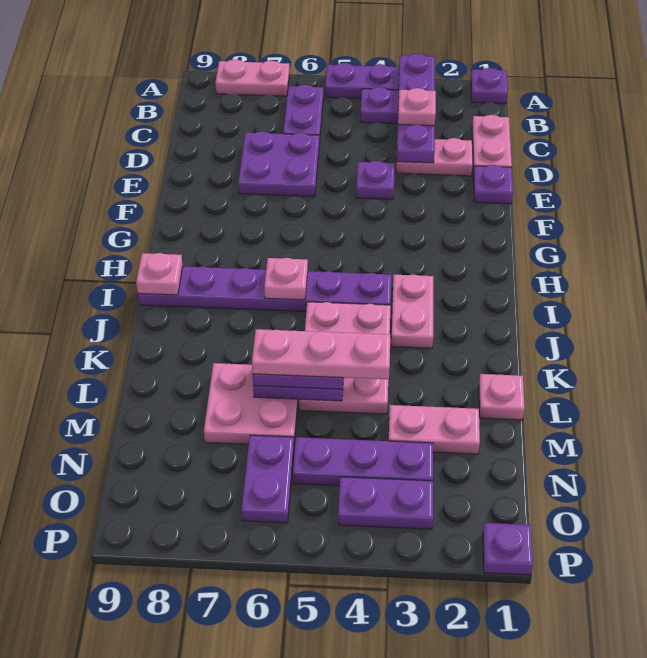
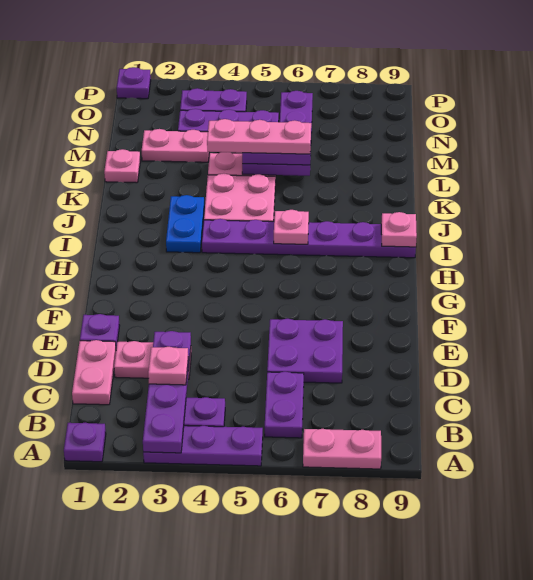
purple plate E4 level 1 -> none
pink plate I3:J3 level 1 -> blue plate I3:J3 level 1
pink plate L6:M7 level 1 -> none

